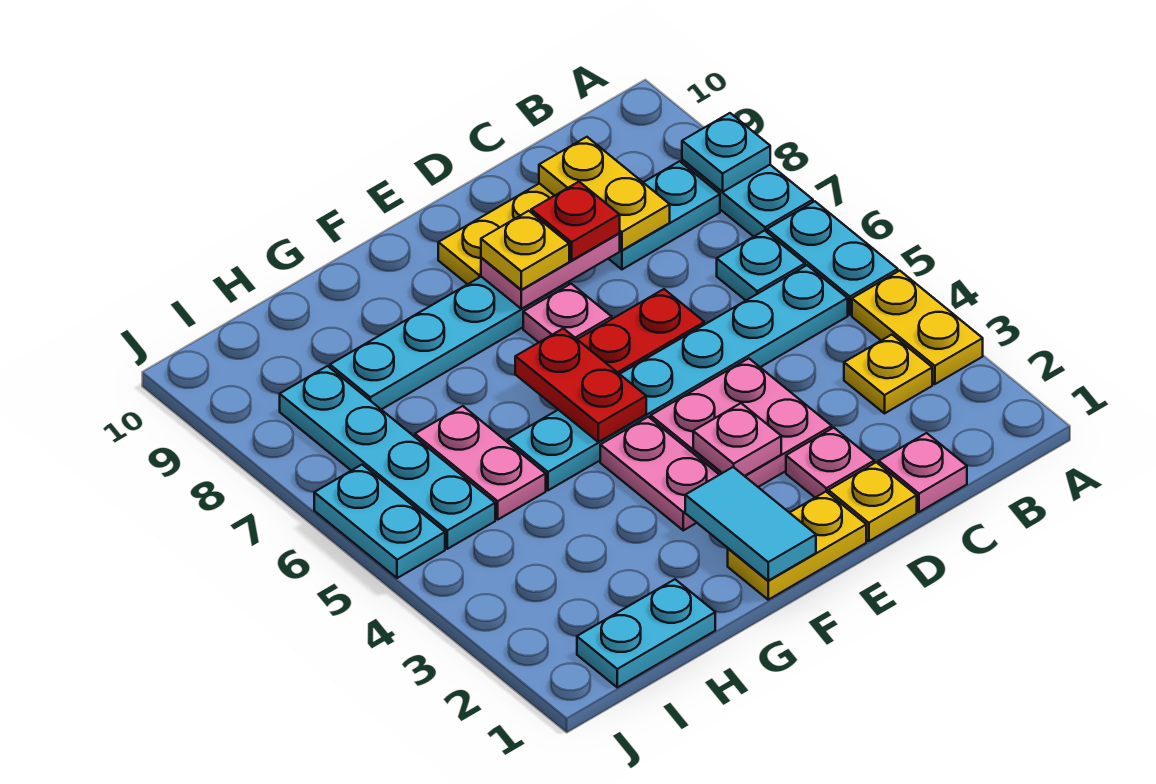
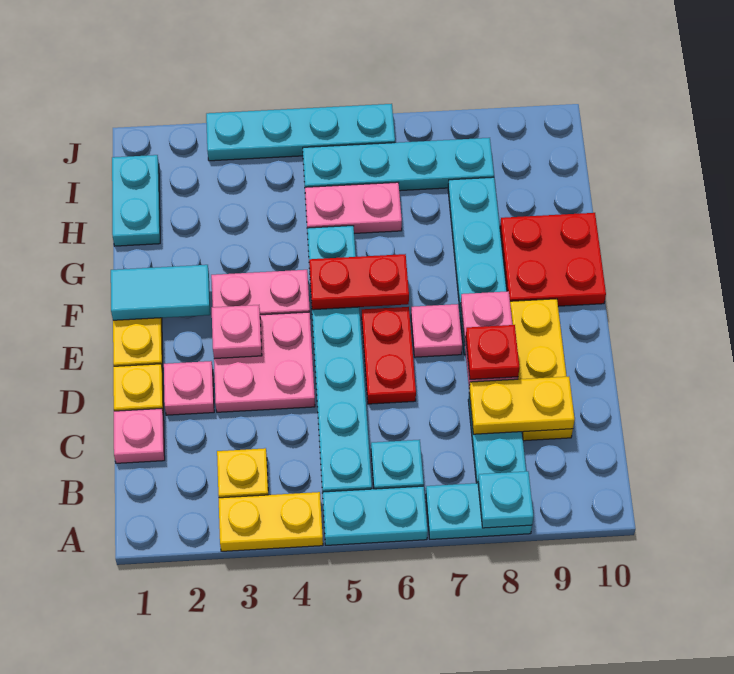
yellow plate E8 level 3 -> none
none -> red plate F9:G10 level 1
cyan plate J5:J6 level 1 -> cyan plate J3:J6 level 1

